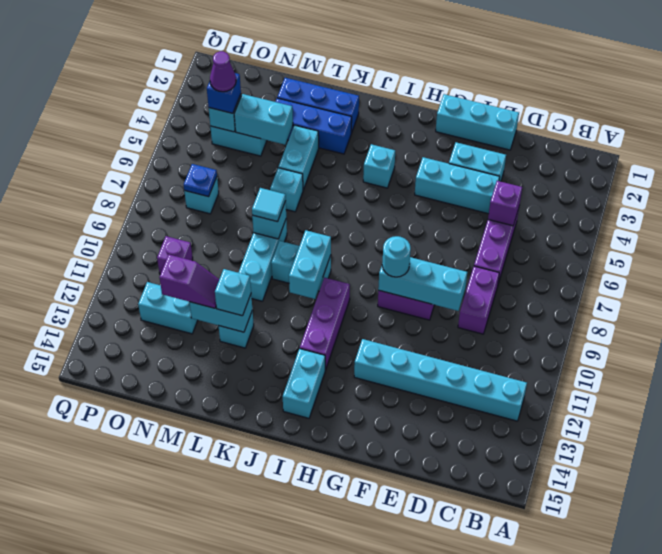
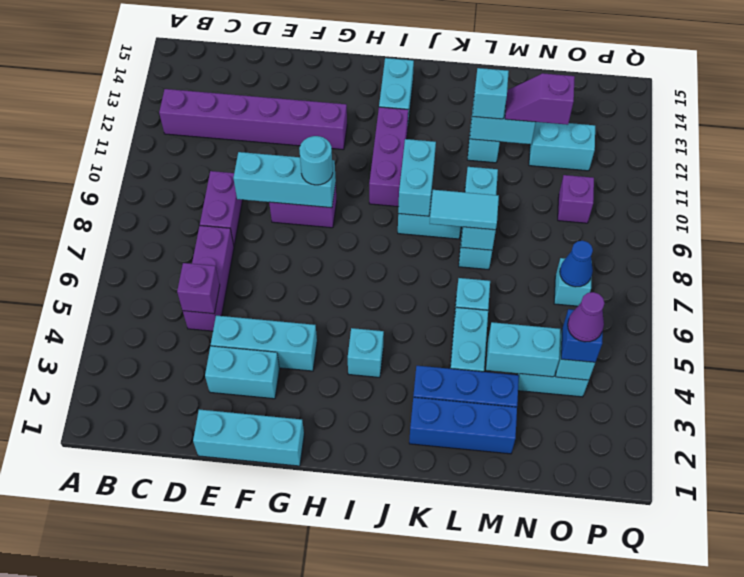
cyan brick B12:G12 level 1 -> purple brick B12:G12 level 1
cyan tile L8 level 3 -> cyan tile K8:L8 level 3
blue plate O7 level 2 -> blue cone O7 level 2

